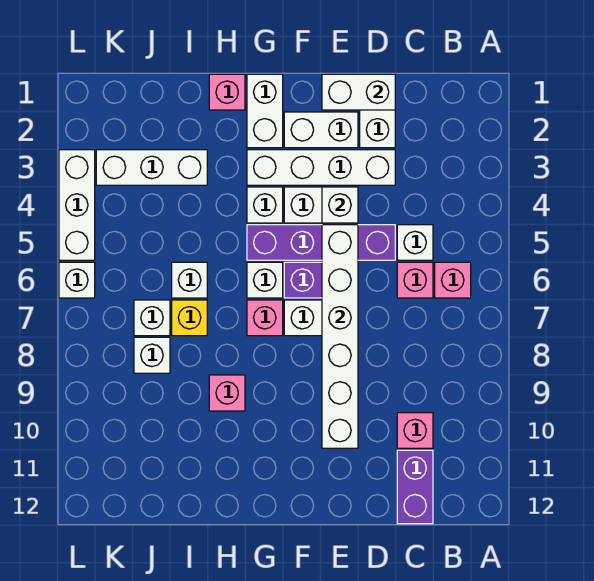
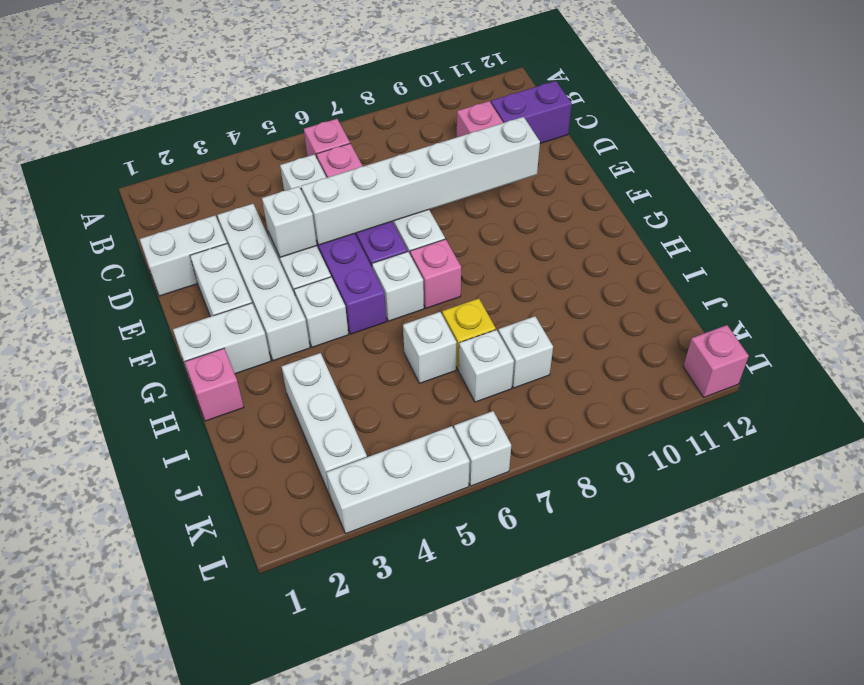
white brick D1:E1 level 2 -> none
pink brick H9 level 1 -> pink brick L12 level 1

